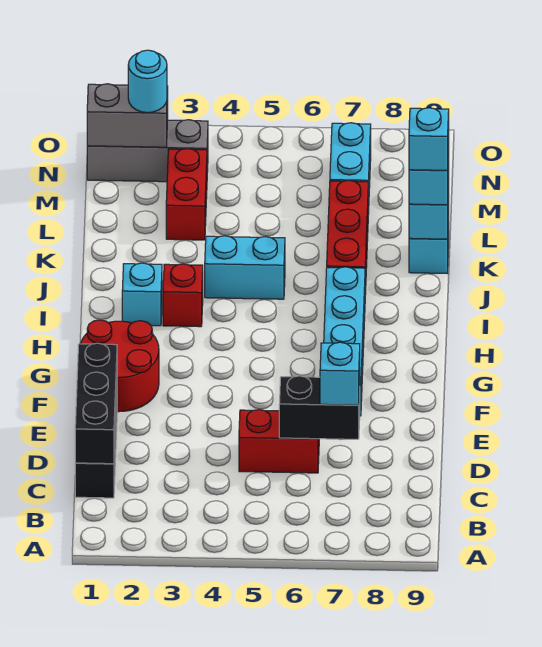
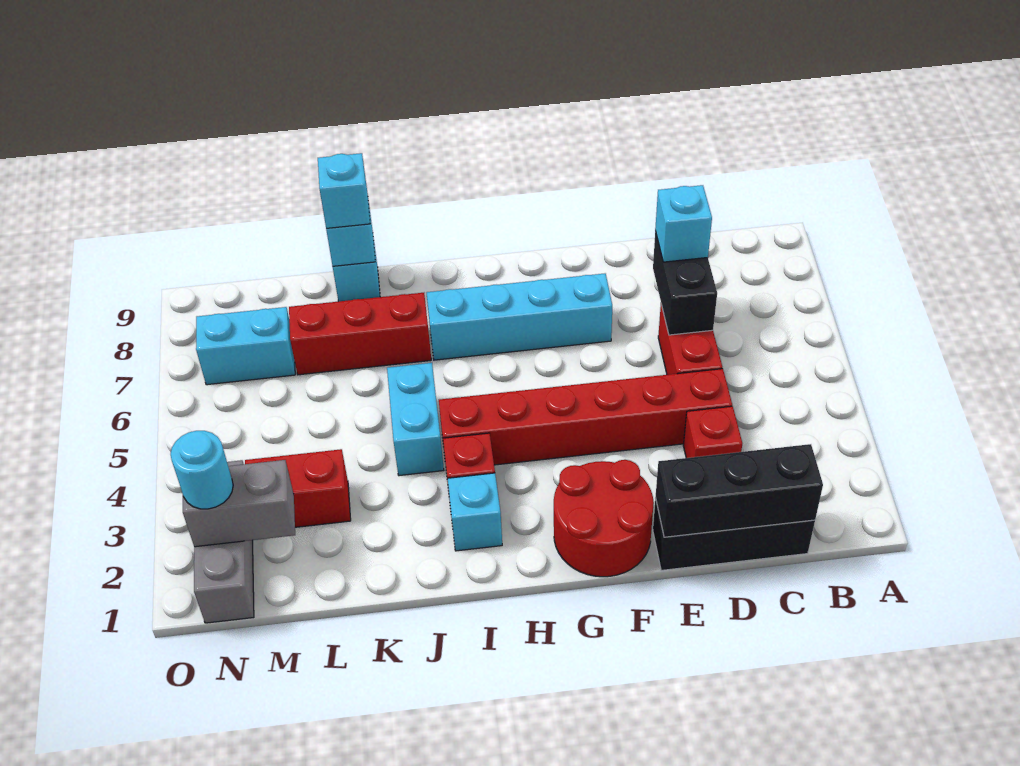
none -> red brick D3 level 1
none -> red brick D4:I4 level 1
cyan brick K9 level 4 -> none
grey brick N1:N2 level 2 -> grey brick M2:N2 level 2

